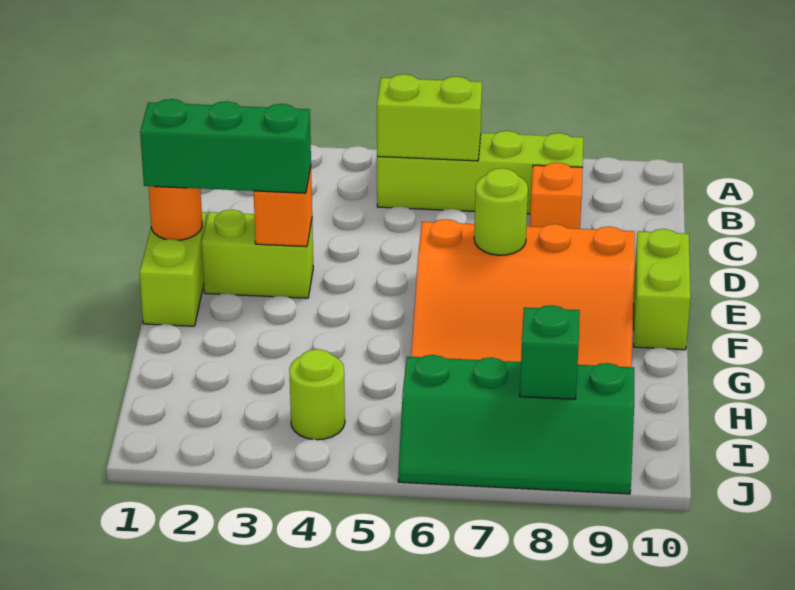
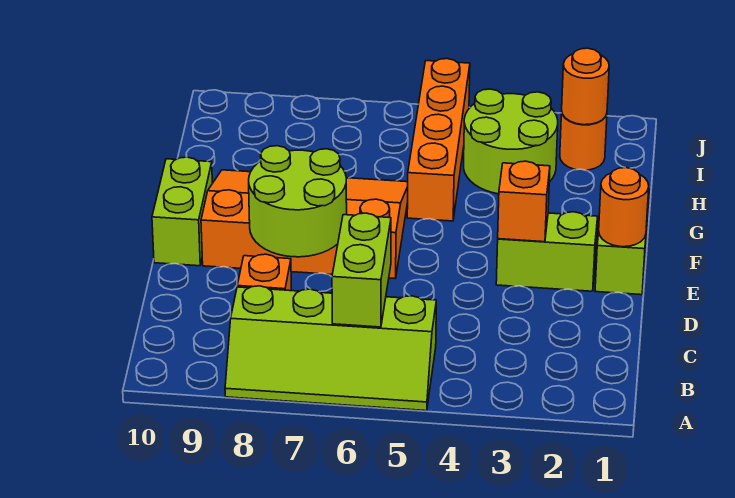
lime brick B5:B6 level 2 -> lime brick B6:C6 level 2
green brick E1:E3 level 3 -> none
lime round brick E7 level 2 -> lime round brick D7:E8 level 2
none -> orange brick G5:J5 level 1
none -> orange round brick I2 level 1
none -> orange round brick I2 level 2
lime round brick I4 level 1 -> lime round brick H3:I4 level 1
green slope I6:J9 level 1 top I -> none
green brick I8 level 2 -> none

